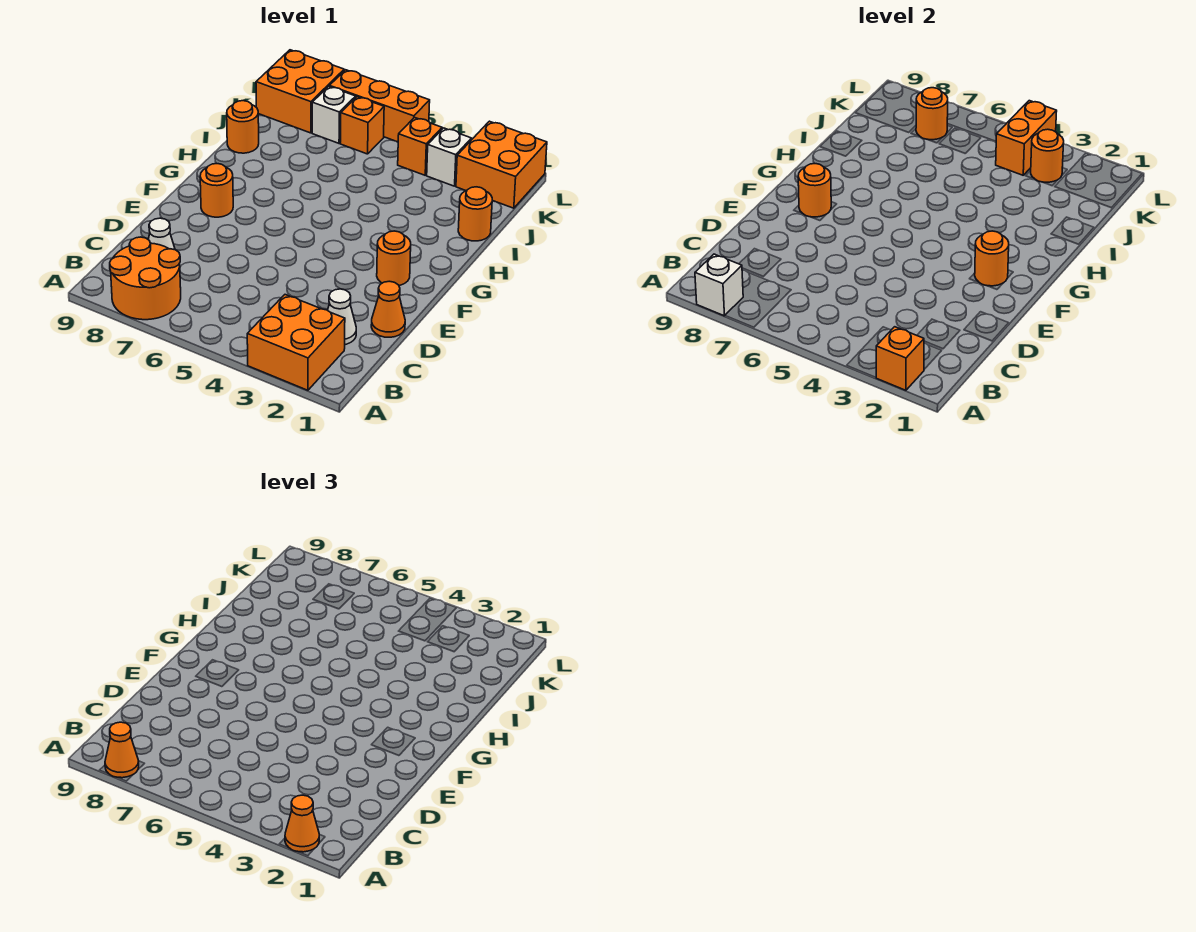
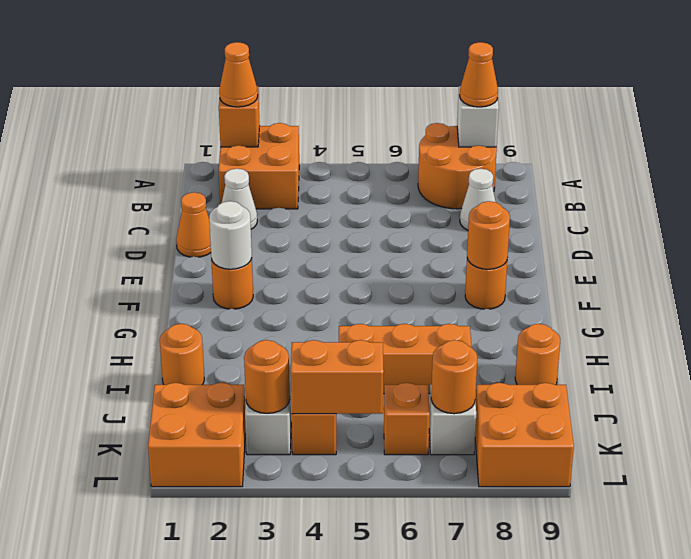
orange round brick F2 level 2 -> white round brick F2 level 2
orange brick K4:L4 level 2 -> orange brick K4:K5 level 2
orange brick L5:L7 level 1 -> orange brick I5:I7 level 1

